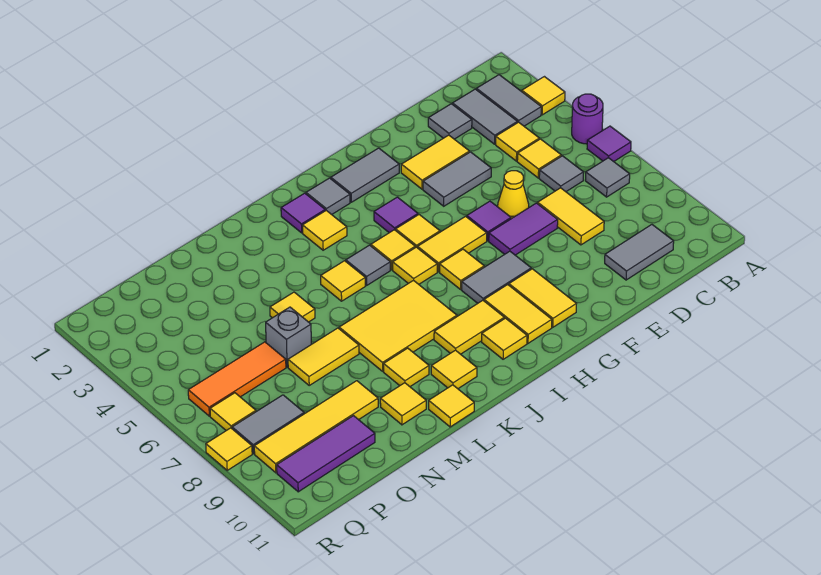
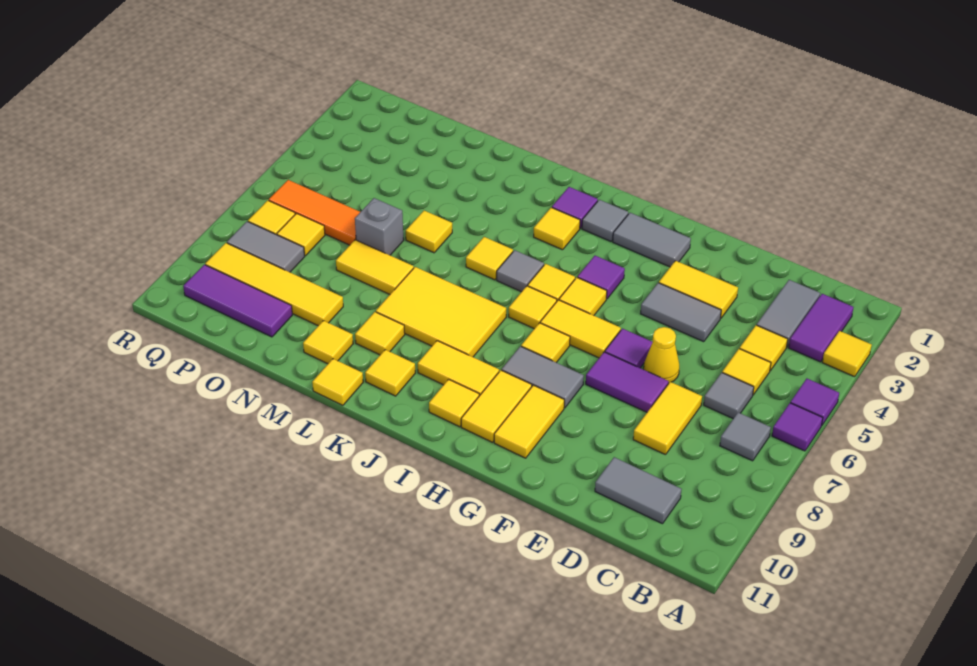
purple round brick A5 level 1 -> purple tile A5 level 1
grey tile B2:B3 level 1 -> purple tile B2:B3 level 1
grey tile D2 level 1 -> none
yellow tile R8 level 1 -> yellow tile P7 level 1

